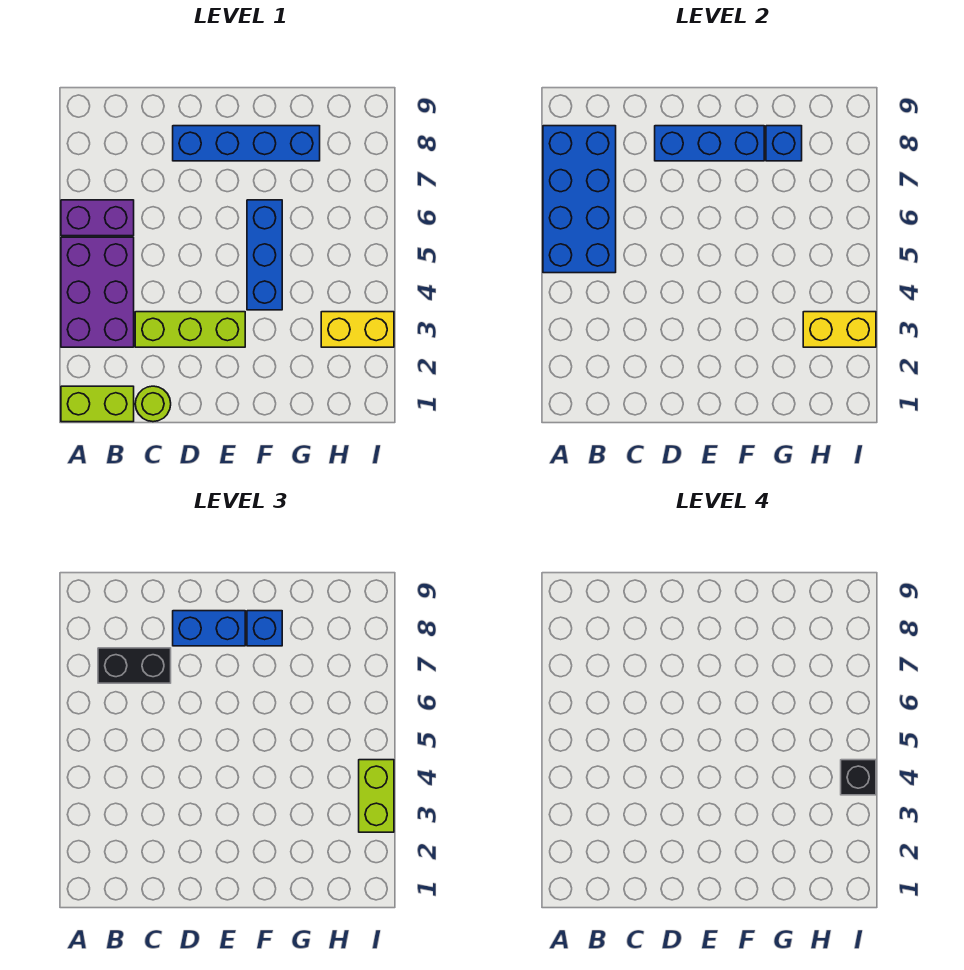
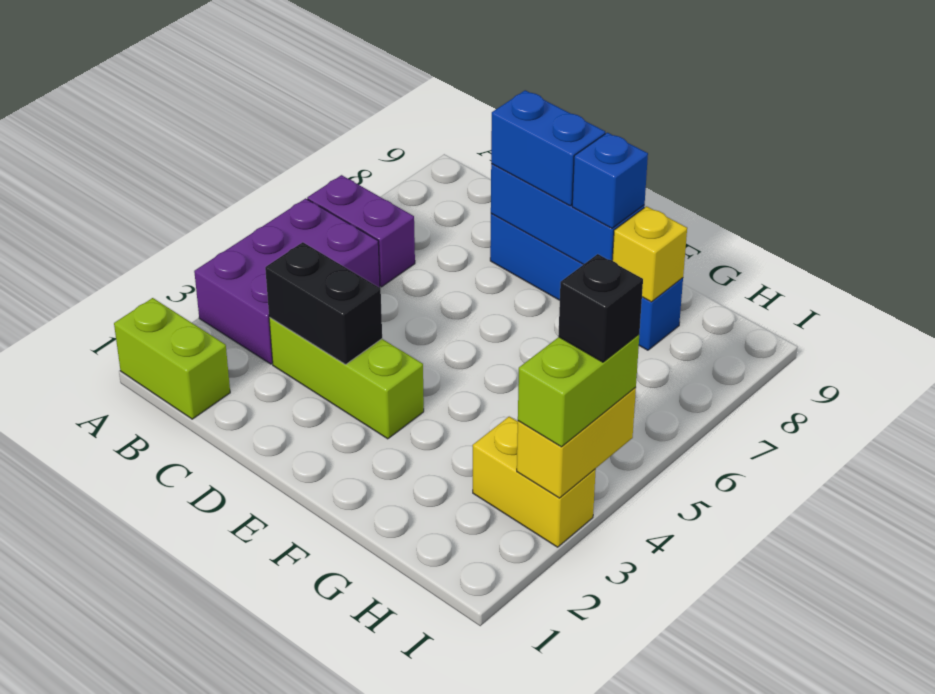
blue brick A5:B8 level 2 -> none
black brick B7:C7 level 3 -> black brick C3:D3 level 2
lime round brick C1 level 1 -> none
blue brick F4:F6 level 1 -> none
blue brick G8 level 2 -> yellow brick G8 level 2
yellow brick H3:I3 level 2 -> yellow brick I3:I4 level 2

